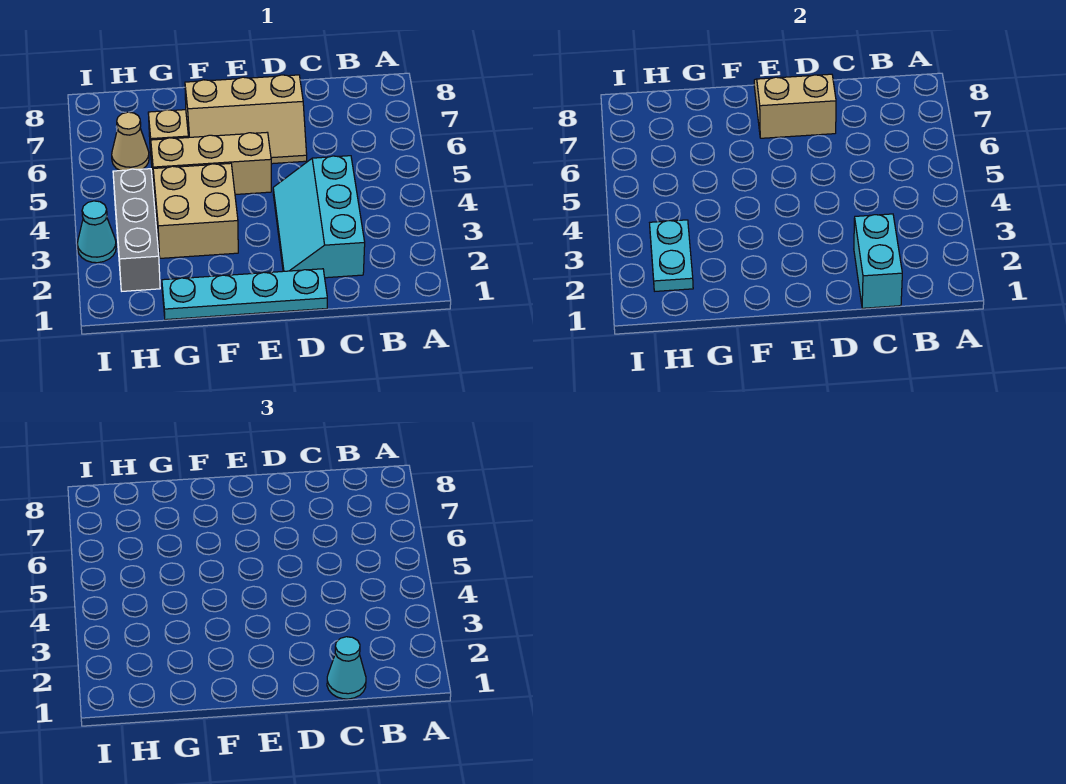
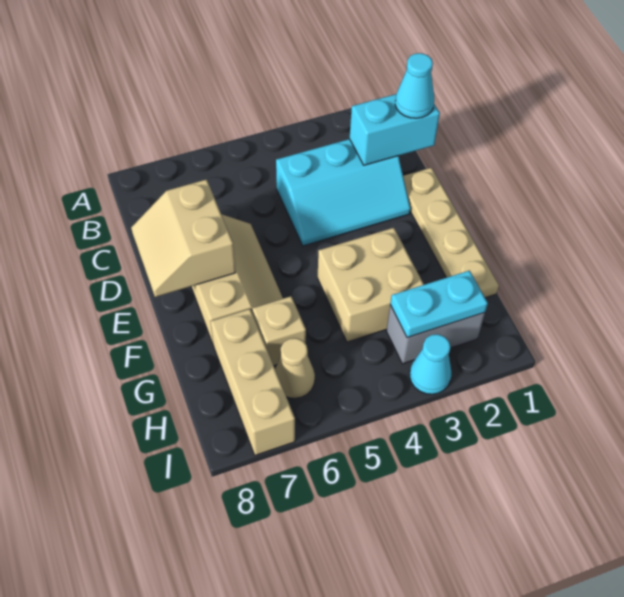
cyan plate D1:G1 level 1 -> tan plate D1:G1 level 1
tan brick E5:G5 level 1 -> tan brick G7:I7 level 1
grey brick H2:H4 level 1 -> grey brick H2:H3 level 1

